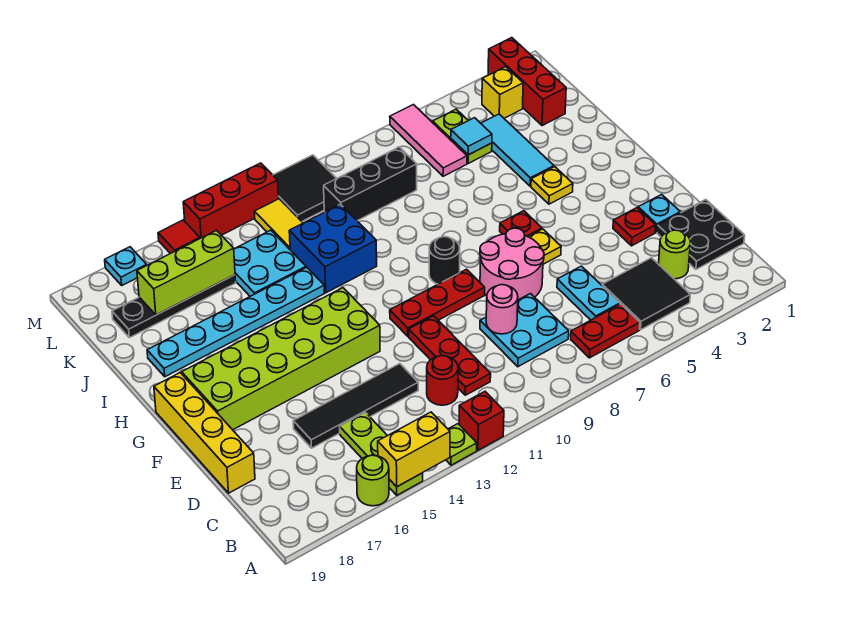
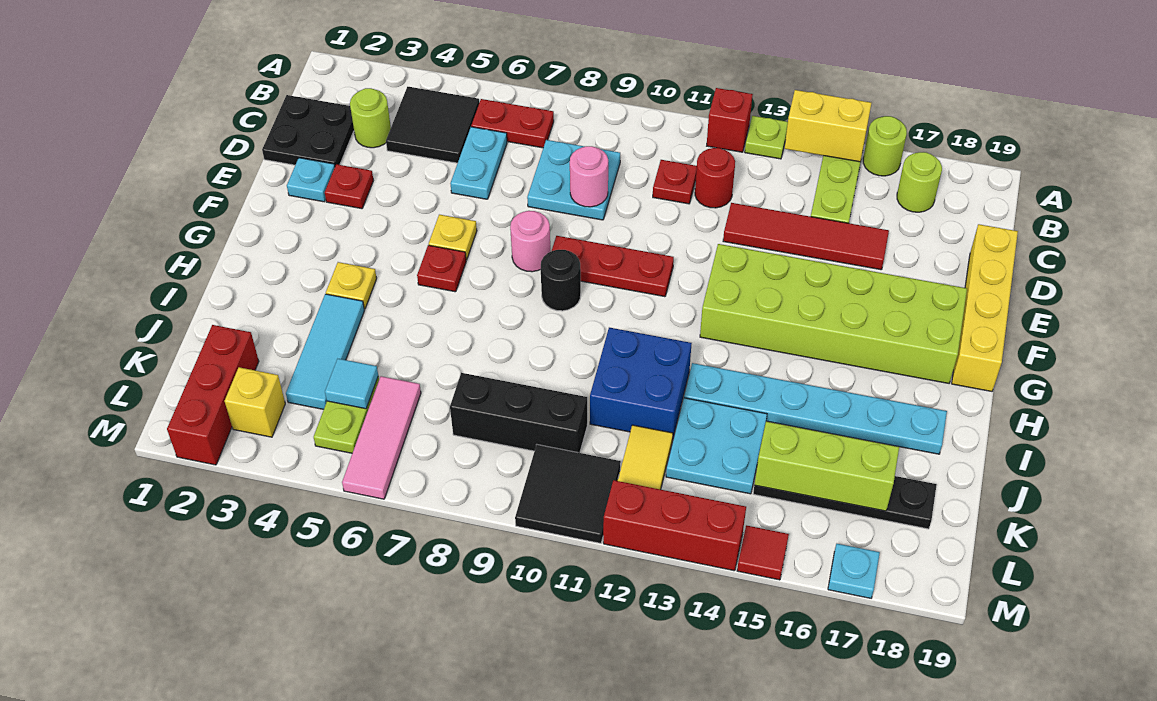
none -> lime round brick B17 level 1
red plate C11:E11 level 1 -> red plate C11 level 1
black tile D13:D16 level 1 -> red tile D13:D16 level 1
pink round brick E7:F8 level 1 -> pink round brick F8 level 1

